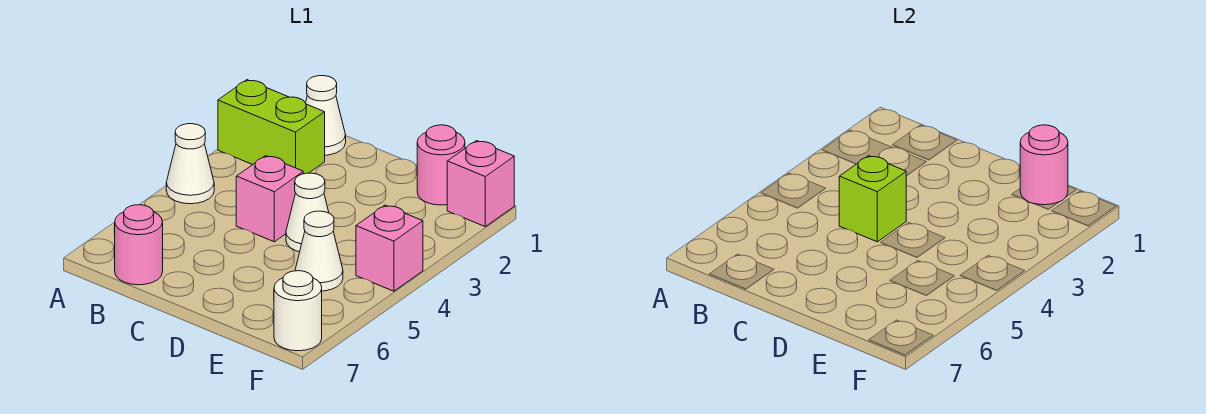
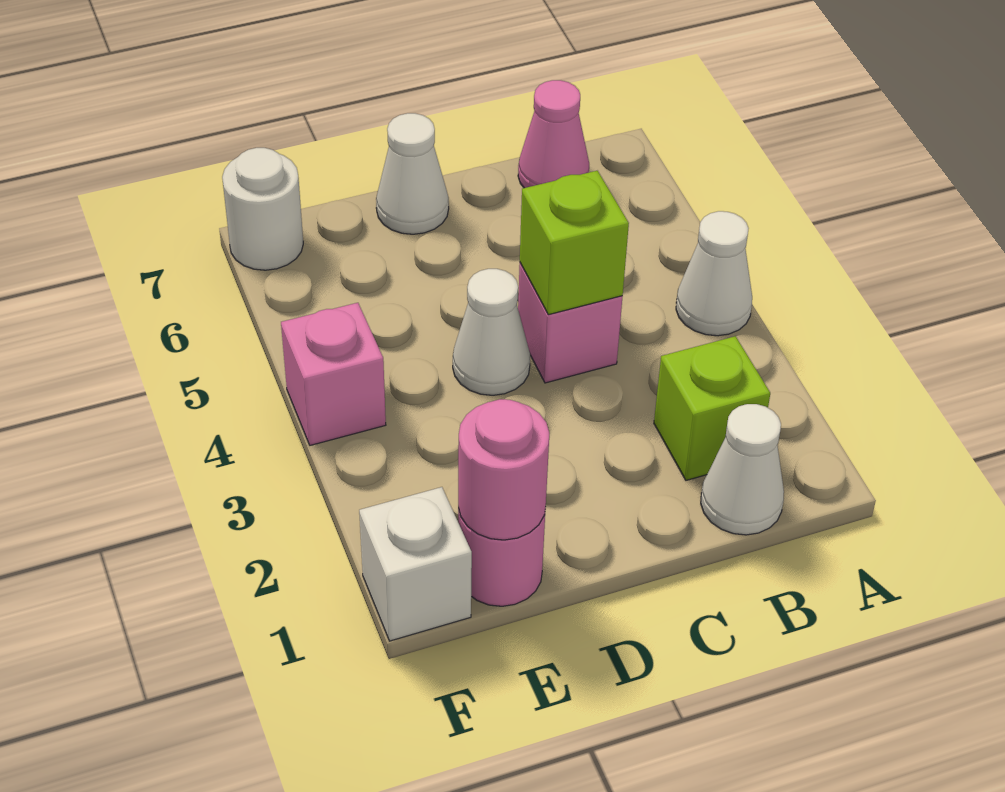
lime brick A2:B2 level 1 -> lime brick B2 level 1
pink round brick B7 level 1 -> pink cone B7 level 1
white cone E5 level 1 -> white cone D7 level 1
pink brick F1 level 1 -> white brick F1 level 1

